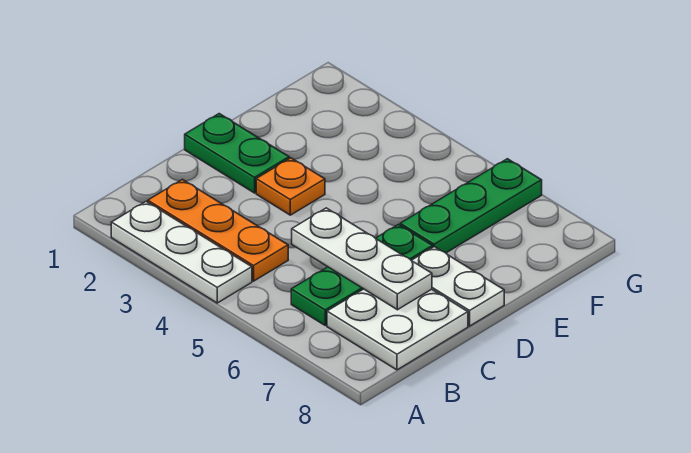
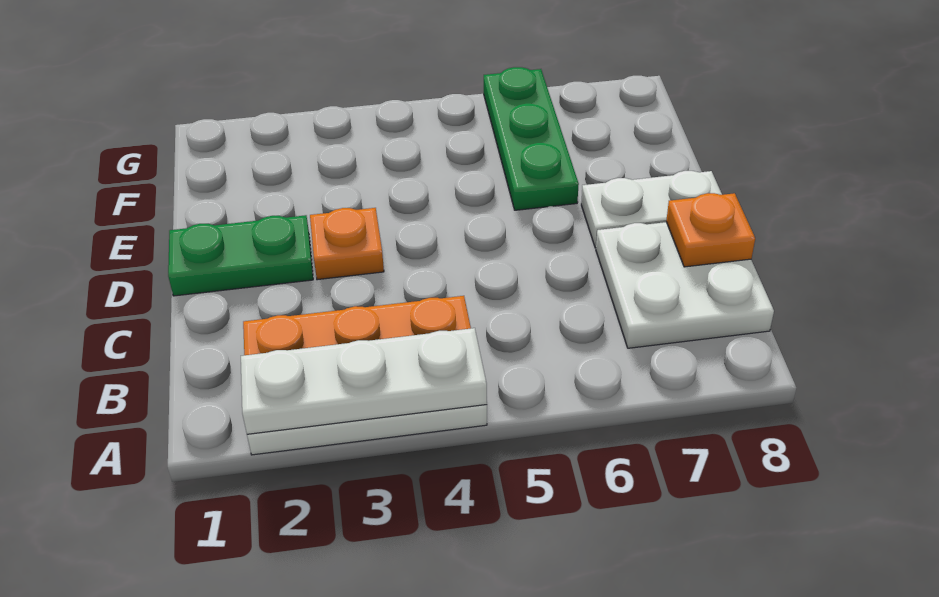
green plate B6:D6 level 1 -> none
white plate C5:C7 level 2 -> white plate A2:A4 level 2
none -> orange plate C8 level 2

